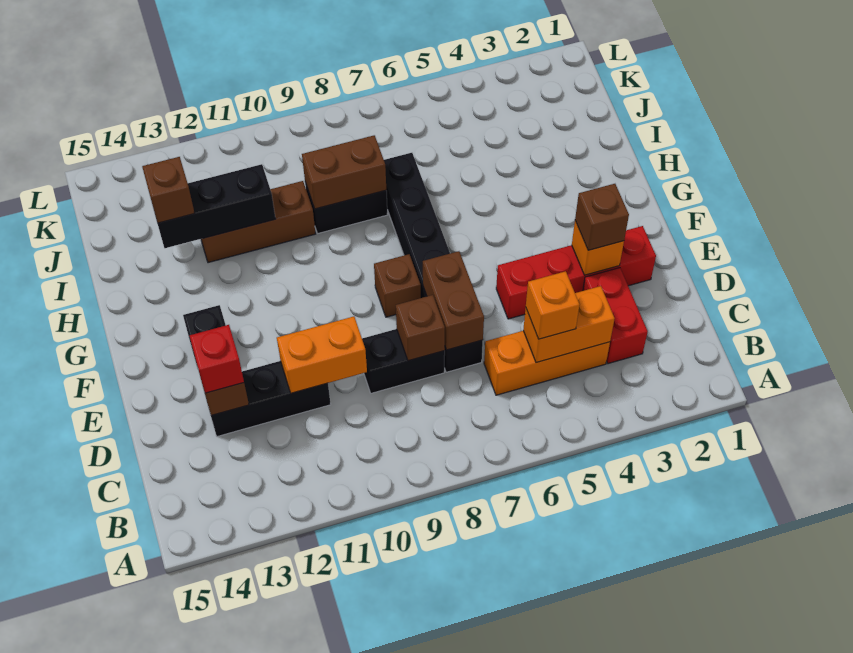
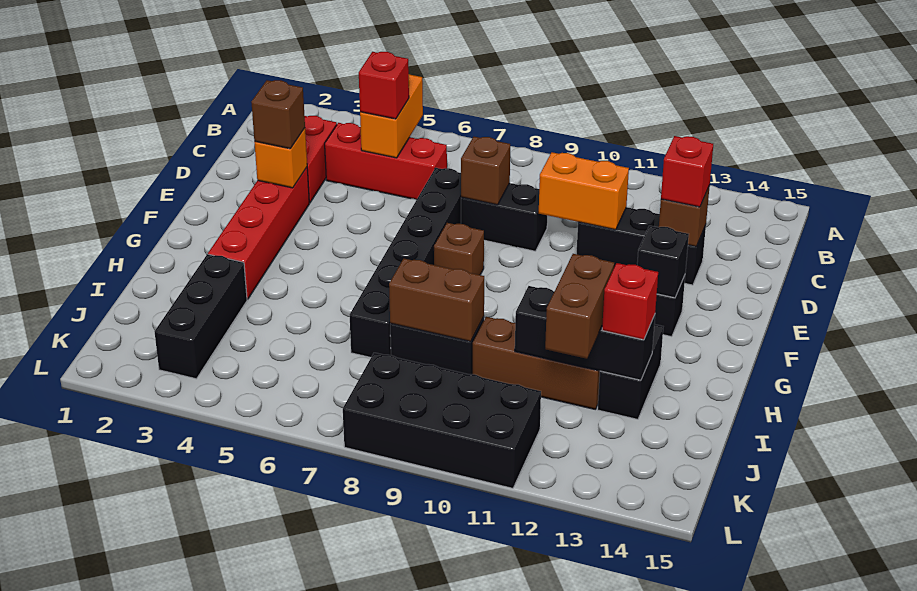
orange brick C4:C6 level 1 -> red brick C4:C6 level 1
orange brick C4:C5 level 2 -> orange brick B5:C5 level 2
orange brick C5 level 3 -> red brick C5 level 3
brown brick D7:E7 level 2 -> brown brick I12:J12 level 3
red brick E2:E5 level 1 -> red brick E3:H3 level 1
none -> black brick F13 level 2
none -> black brick H13:I13 level 1
none -> black brick I3:K3 level 1
brown brick I13 level 3 -> red brick I13 level 3
none -> black brick K8:L11 level 1

